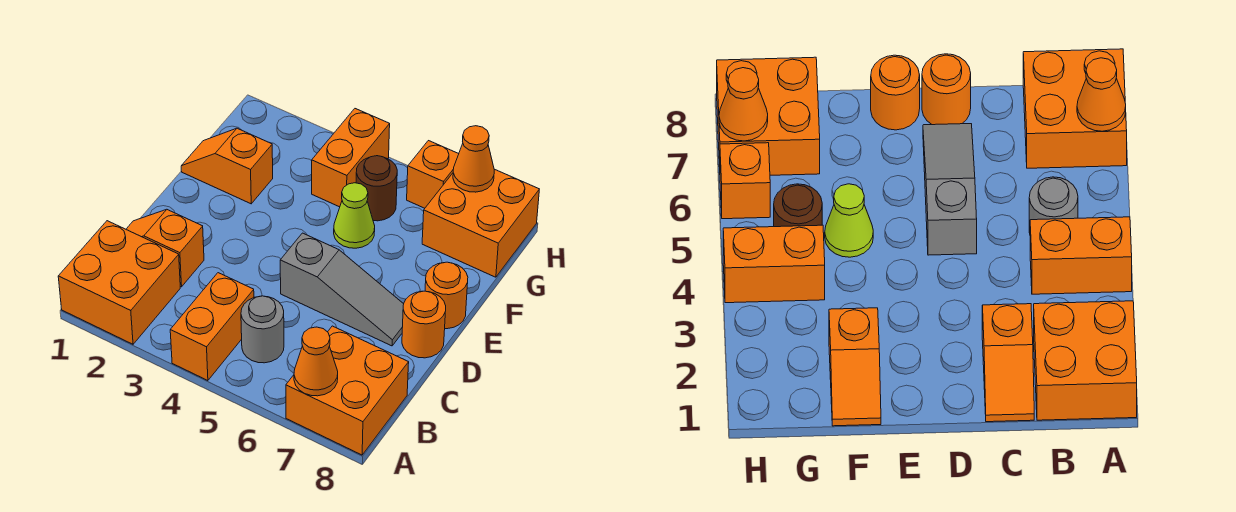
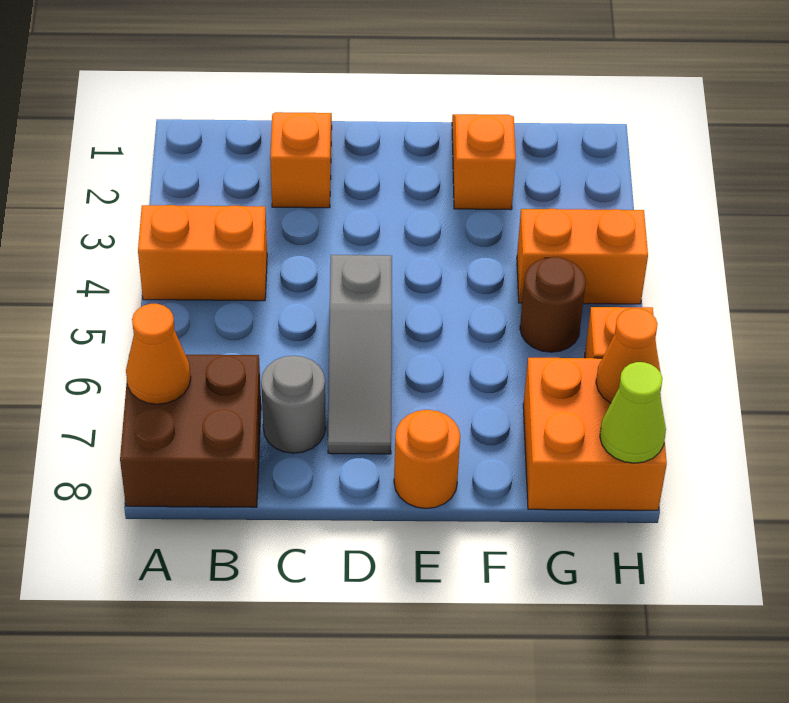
orange brick A1:B2 level 1 -> none
orange brick A7:B8 level 1 -> brown brick A7:B8 level 1
grey round brick B5 level 1 -> grey round brick C7 level 1
orange round brick D8 level 1 -> none
lime cone F5 level 1 -> lime cone H8 level 2

